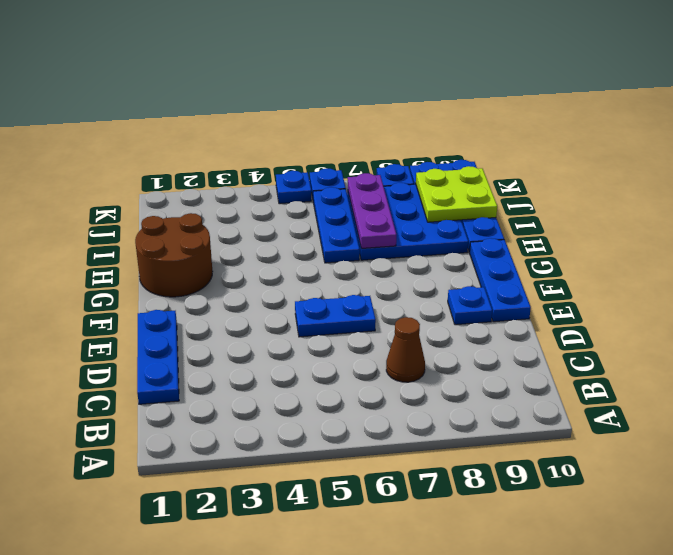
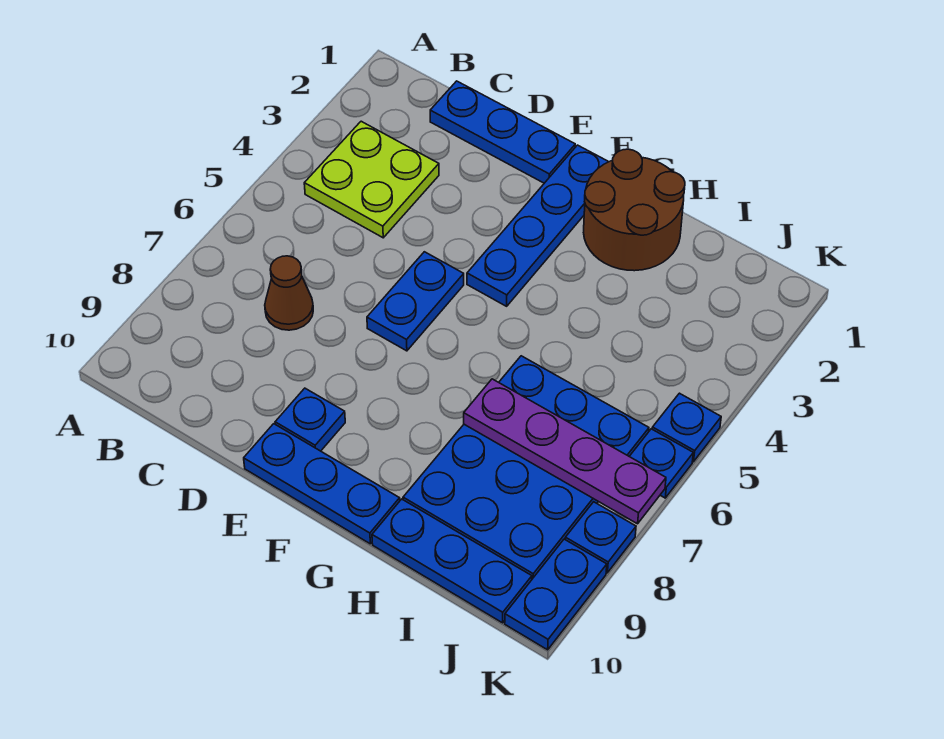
none -> blue plate F1:F4 level 1
purple plate H7:J7 level 2 -> purple plate H7:K7 level 2
lime plate I9:J10 level 2 -> lime plate B3:C4 level 1

